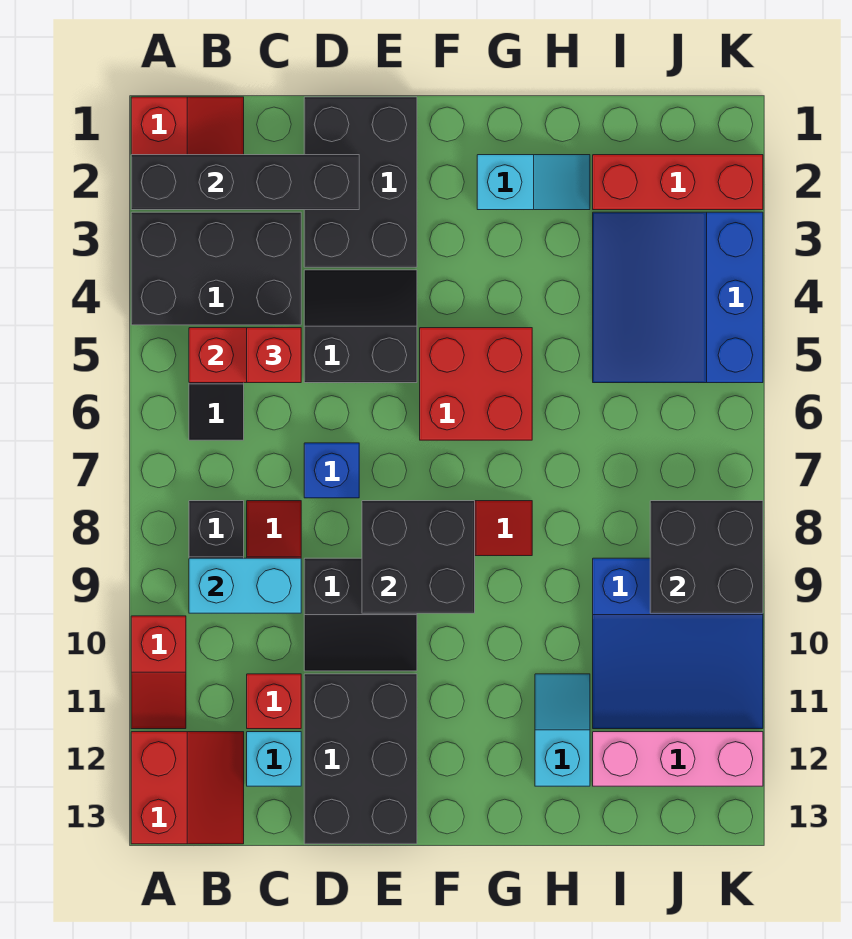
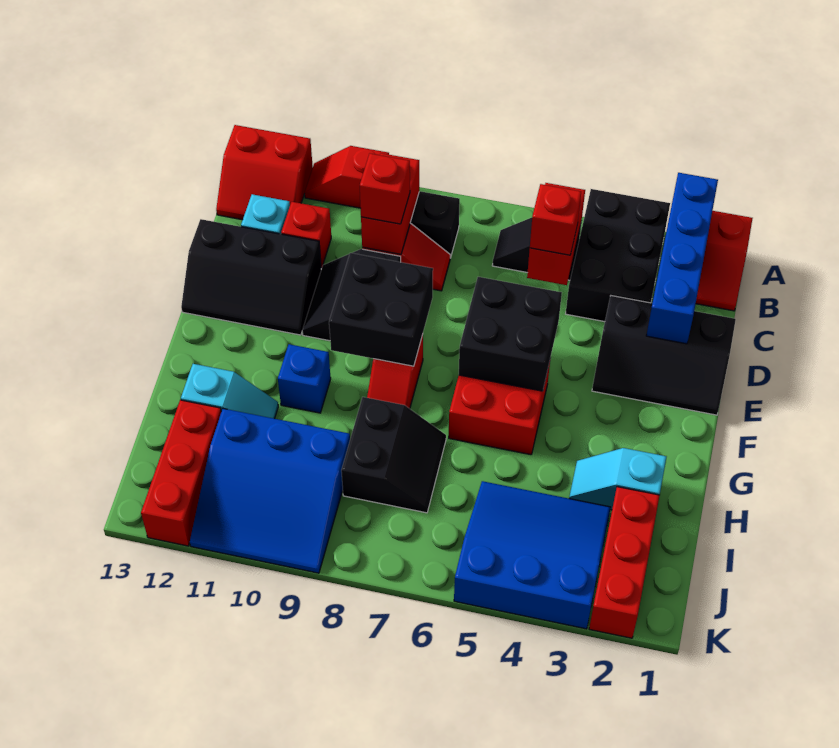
black brick A2:D2 level 2 -> blue brick A2:D2 level 2
cyan brick B9:C9 level 2 -> red brick B9:C9 level 2
none -> red brick C9 level 3
black brick D1:E3 level 1 -> black slope D1:E3 level 1 top D
black slope D4:E5 level 1 top 5 -> black slope H7:I8 level 1 top 8
blue brick D7 level 1 -> blue brick G10 level 1
black brick D11:E13 level 1 -> black slope D11:E13 level 1 top D
cyan slope G2:H2 level 1 top G -> cyan slope H2:H3 level 1 top 2
blue slope I9:K11 level 1 top 9 -> blue slope I9:K11 level 1 top I
pink brick I12:K12 level 1 -> red brick I12:K12 level 1
black brick J8:K9 level 2 -> black brick E5:F6 level 2

